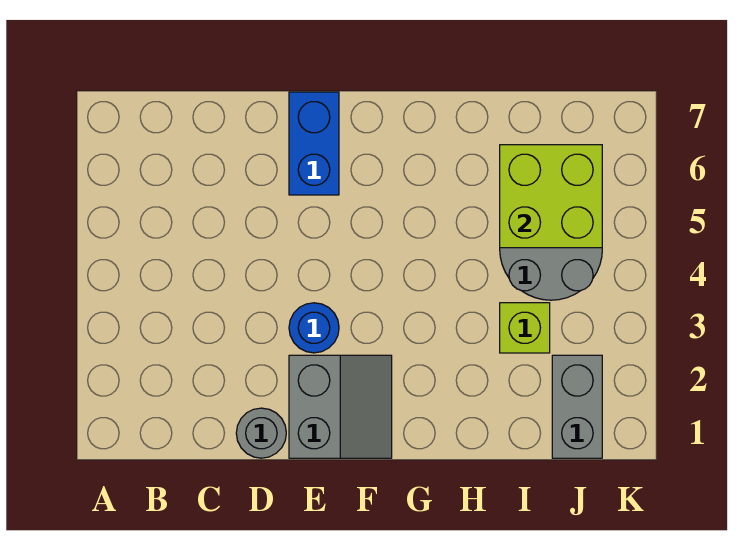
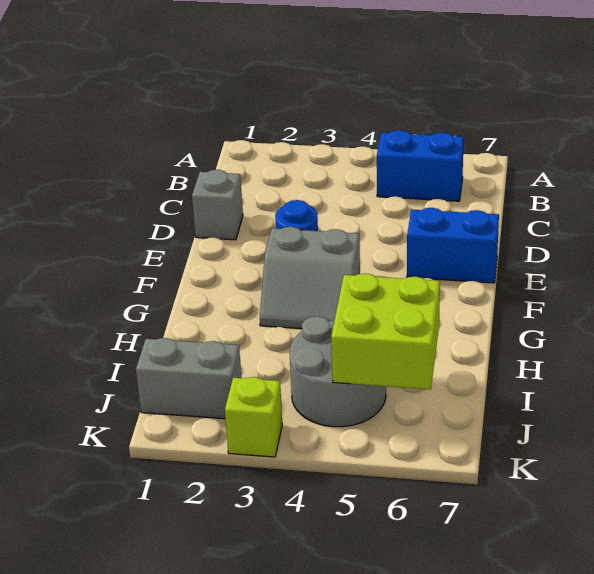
none -> blue brick B5:B6 level 1
grey round brick D1 level 1 -> grey brick D1 level 1
grey slope E1:F2 level 1 top E -> grey slope F3:G4 level 1 top F
lime brick I3 level 1 -> lime brick K3 level 1

